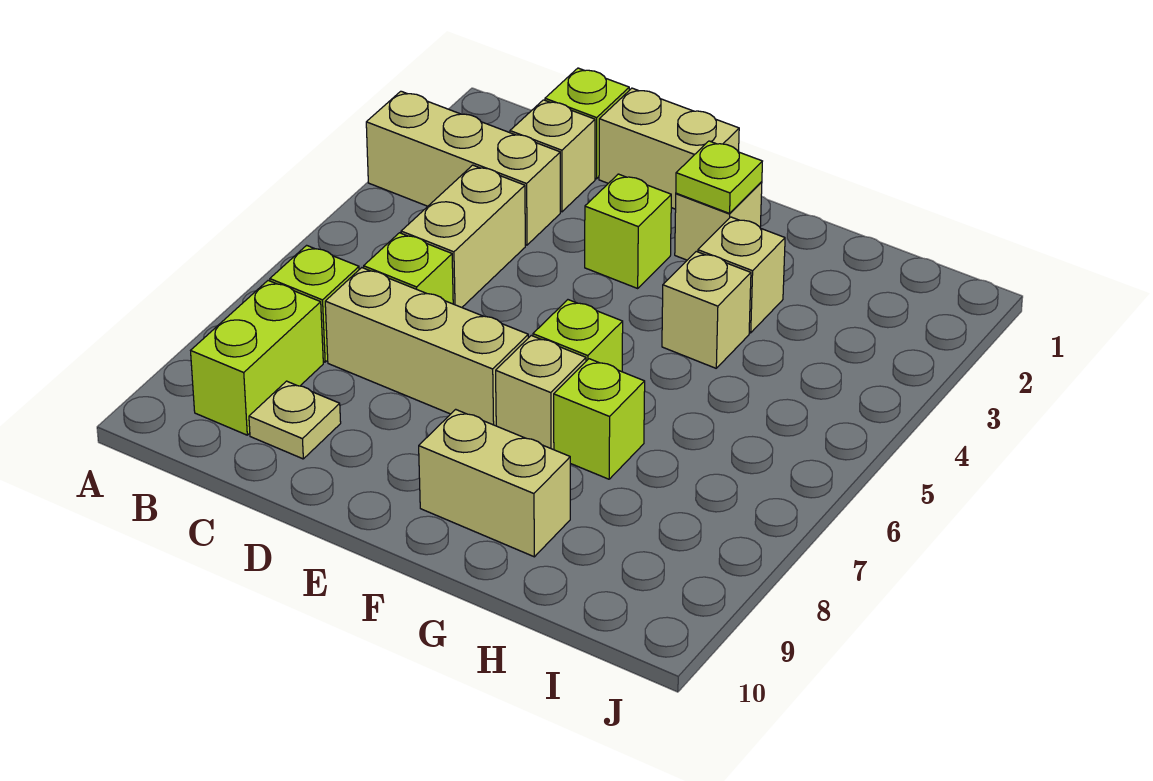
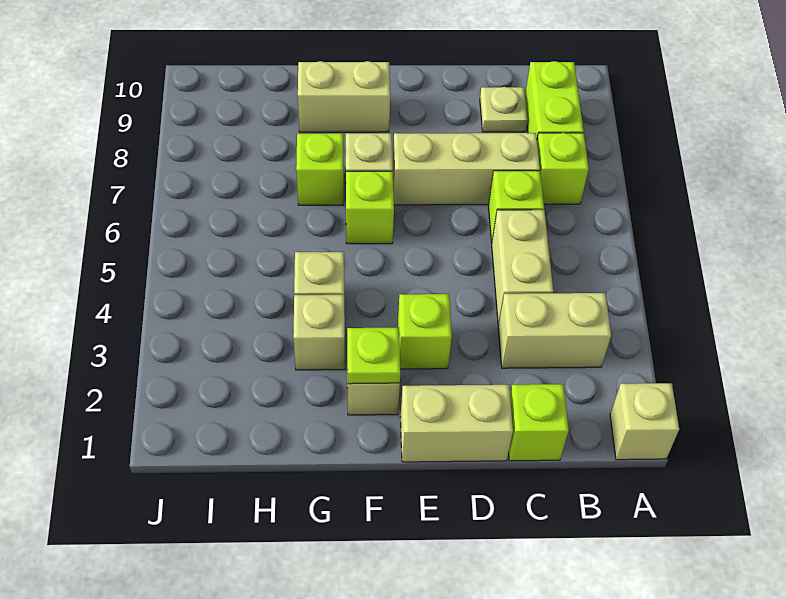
tan brick A3:C3 level 1 -> tan brick B3:C3 level 1
tan brick C2 level 1 -> tan brick A1 level 1

